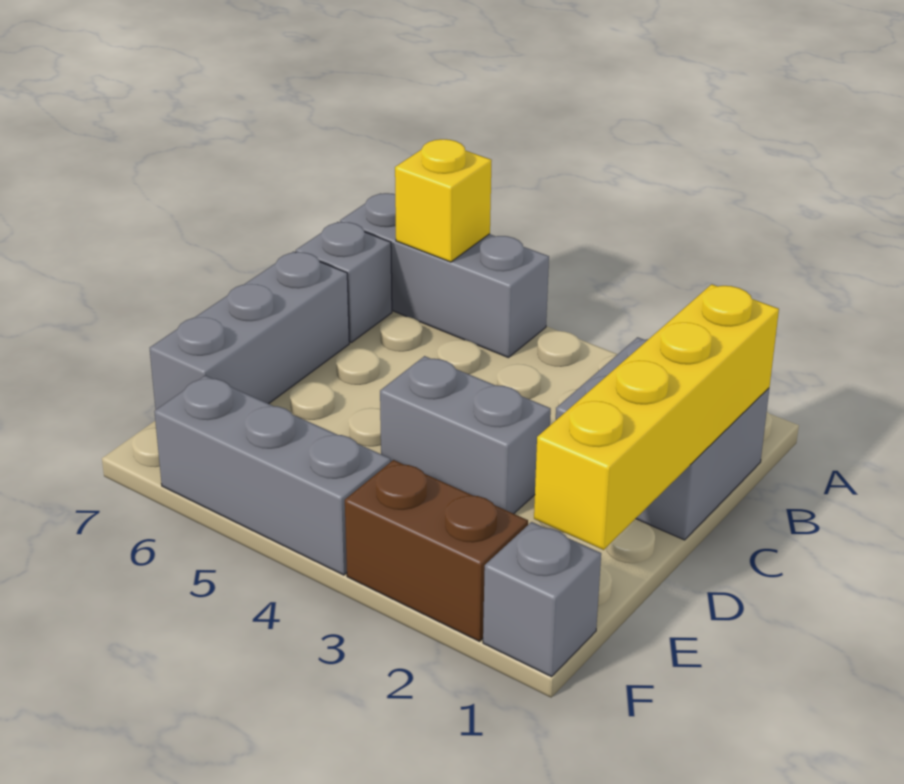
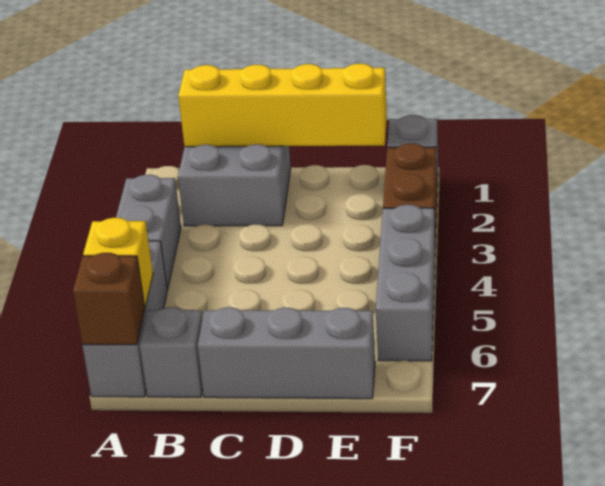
none -> brown brick A7 level 2
grey brick D3:D4 level 1 -> grey brick A3:A4 level 1

